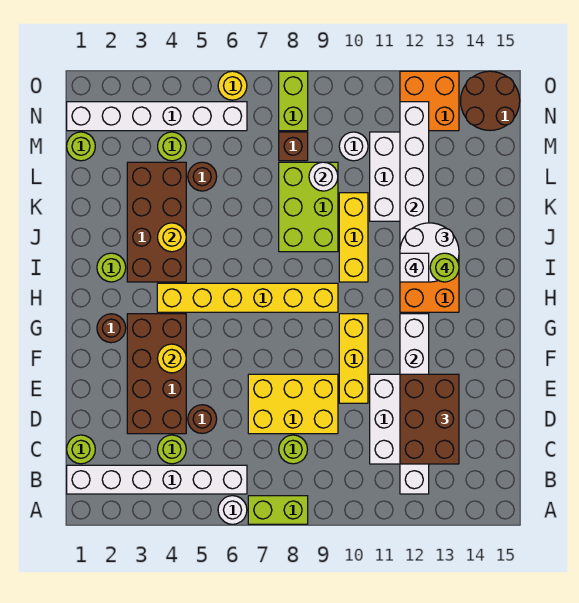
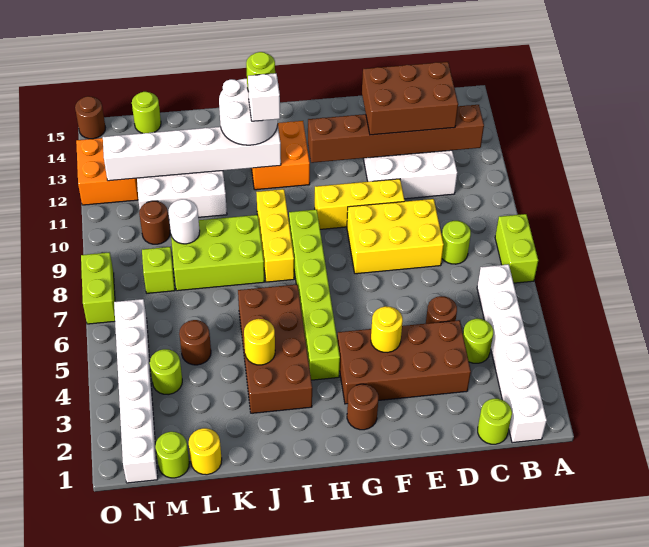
white round brick A6 level 1 -> none
white brick B12:G12 level 2 -> brown brick B12:G12 level 2
yellow brick D7:E9 level 1 -> yellow brick D8:F9 level 1
yellow brick H4:H9 level 1 -> lime brick H4:H9 level 1
lime round brick I2 level 1 -> lime round brick M15 level 1
brown brick I3:L4 level 1 -> brown brick I3:J6 level 1
yellow brick I10:K10 level 1 -> yellow brick I8:I10 level 1
brown brick M8 level 1 -> lime brick M8 level 1
white round brick M10 level 1 -> brown round brick M10 level 1
lime brick N8:O8 level 1 -> lime brick O7:O8 level 1
brown round brick N14:O15 level 1 -> brown round brick O15 level 1
yellow round brick O6 level 1 -> yellow round brick L1 level 1

